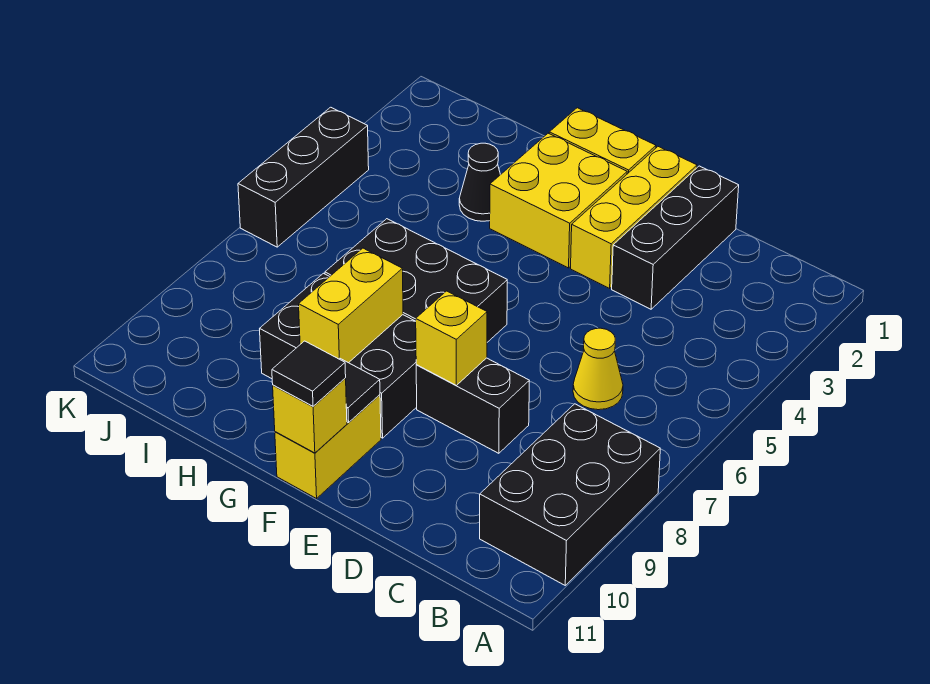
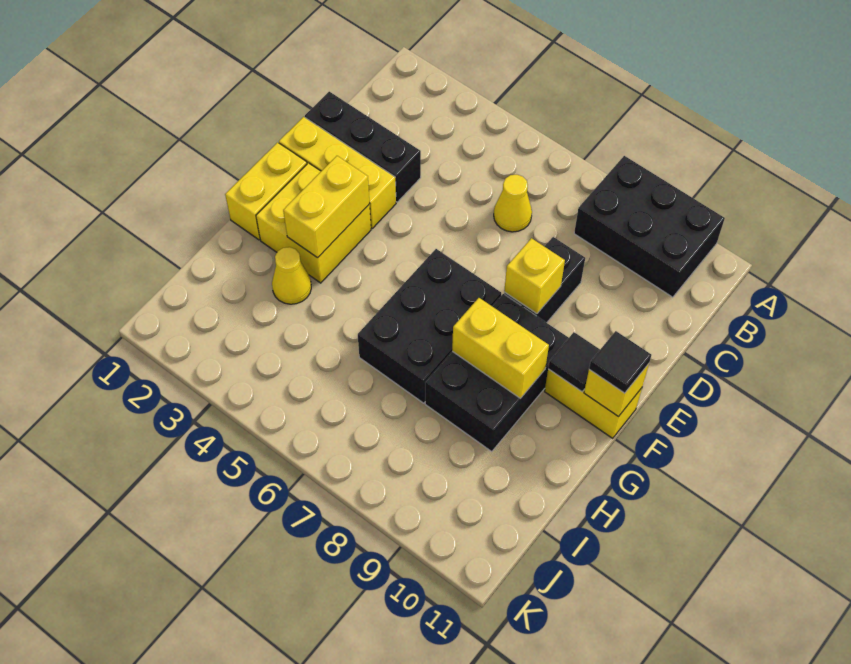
none -> yellow brick F3:G3 level 2
black cone H3 level 1 -> yellow cone H3 level 1
black brick K4:K6 level 1 -> none

